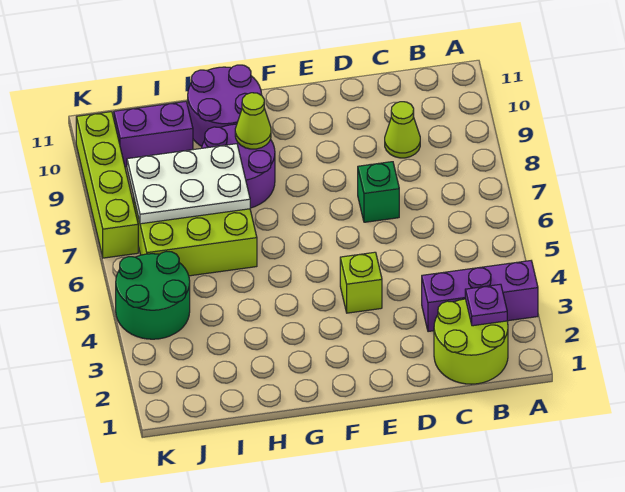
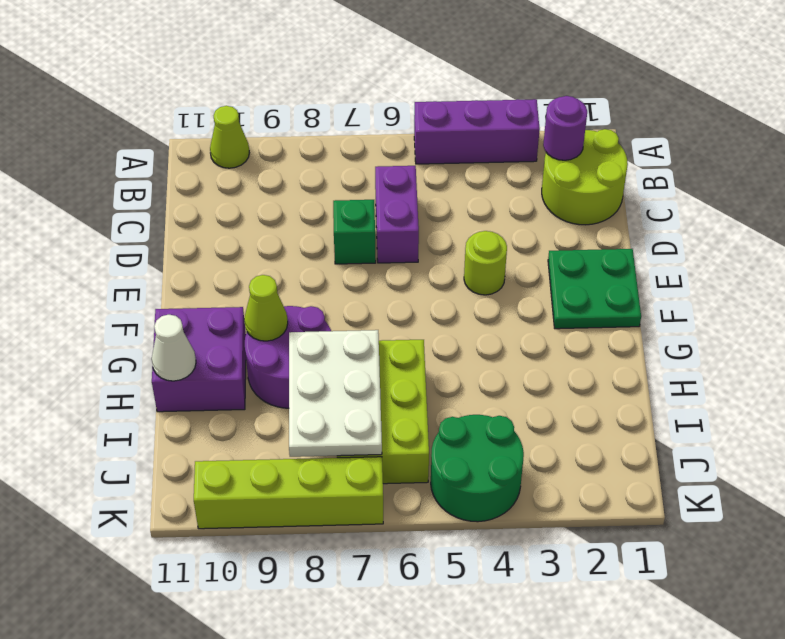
purple brick A3:C3 level 1 -> purple brick A3:A5 level 1
purple plate B2 level 2 -> purple round brick B2 level 2
lime cone C9 level 1 -> lime cone A10 level 1
none -> green plate E1:F2 level 1
lime brick E4 level 1 -> lime round brick E4 level 1
purple round brick G10:H11 level 1 -> purple brick G10:H11 level 1
none -> white cone H11 level 2
purple brick I10:J10 level 1 -> purple brick C6:D6 level 1

